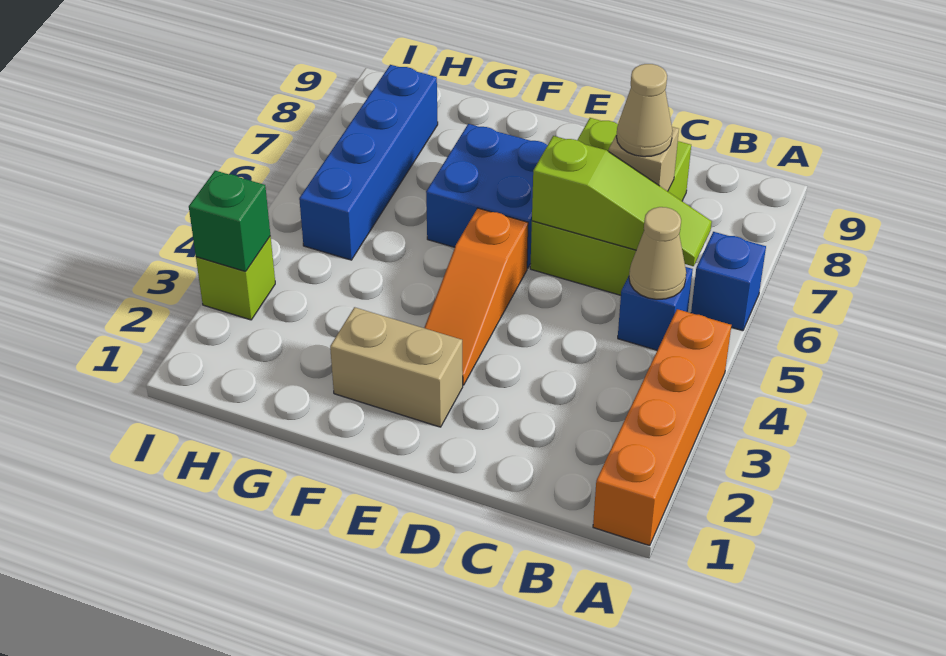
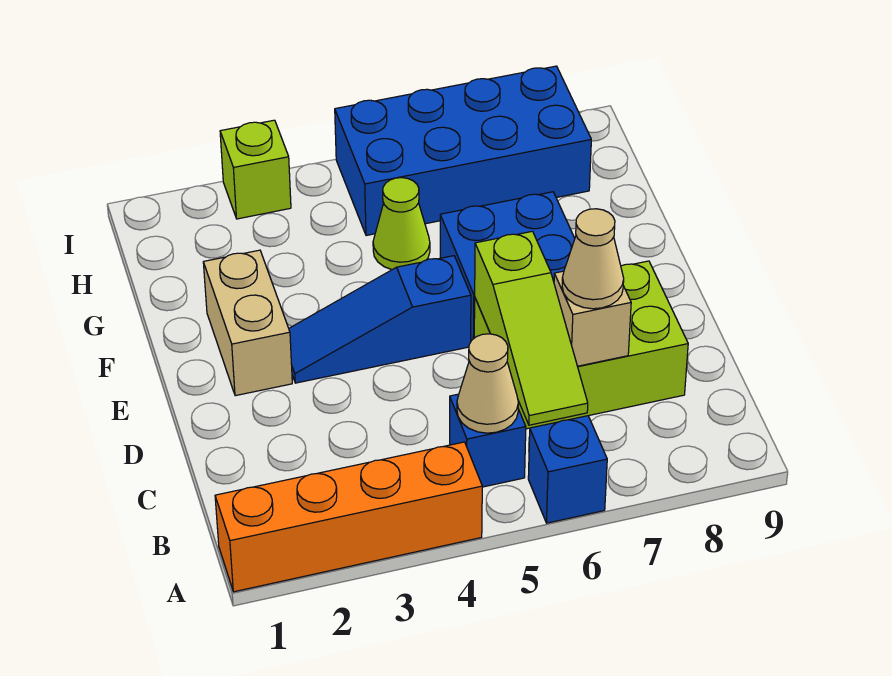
orange slope E3:E5 level 1 top 5 -> blue slope E3:E5 level 1 top 5
none -> lime cone G5 level 1
blue brick H5:H8 level 1 -> blue brick H5:I8 level 1
green brick I3 level 2 -> none

